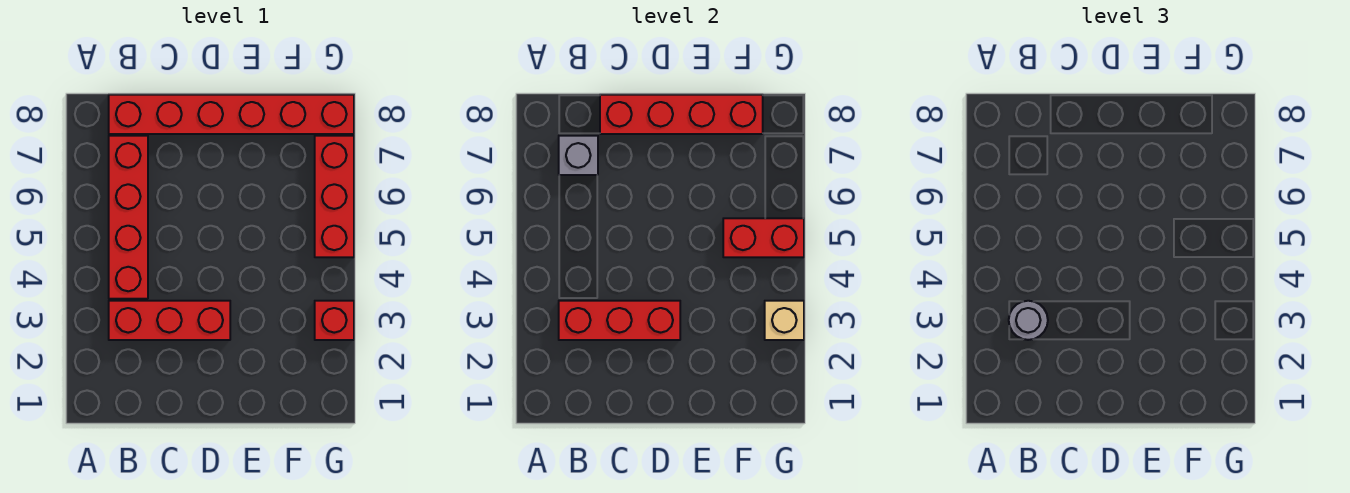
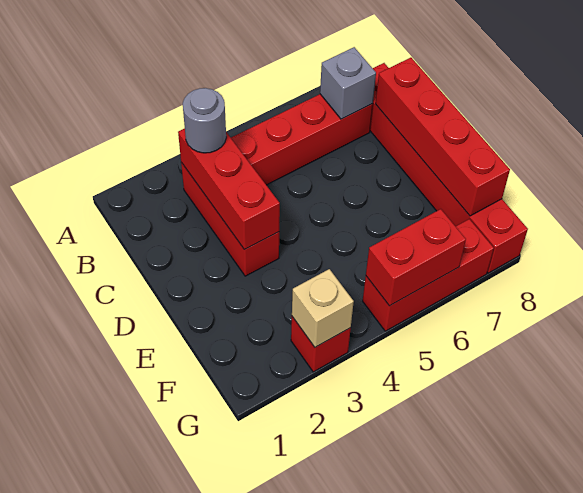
red brick F5:G5 level 2 -> red brick G5:G6 level 2

